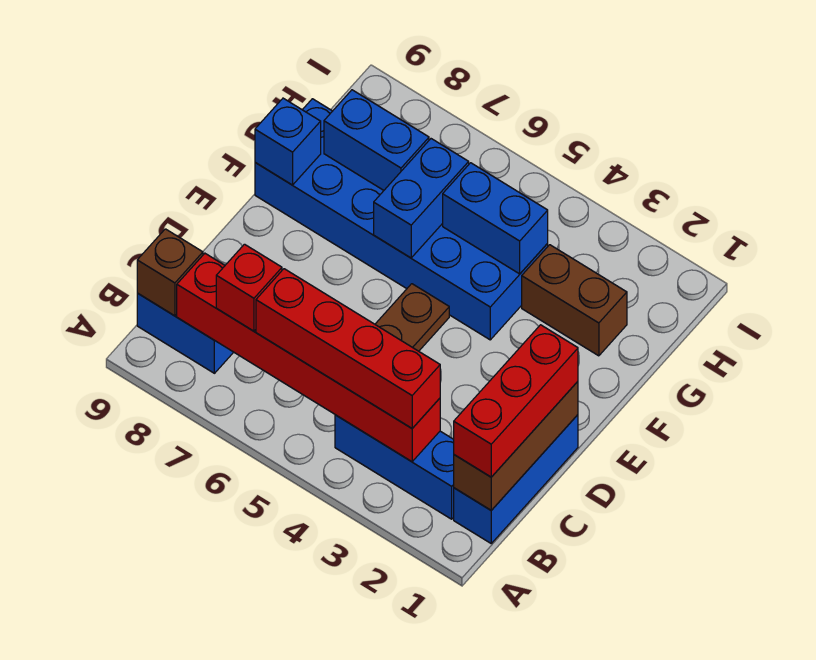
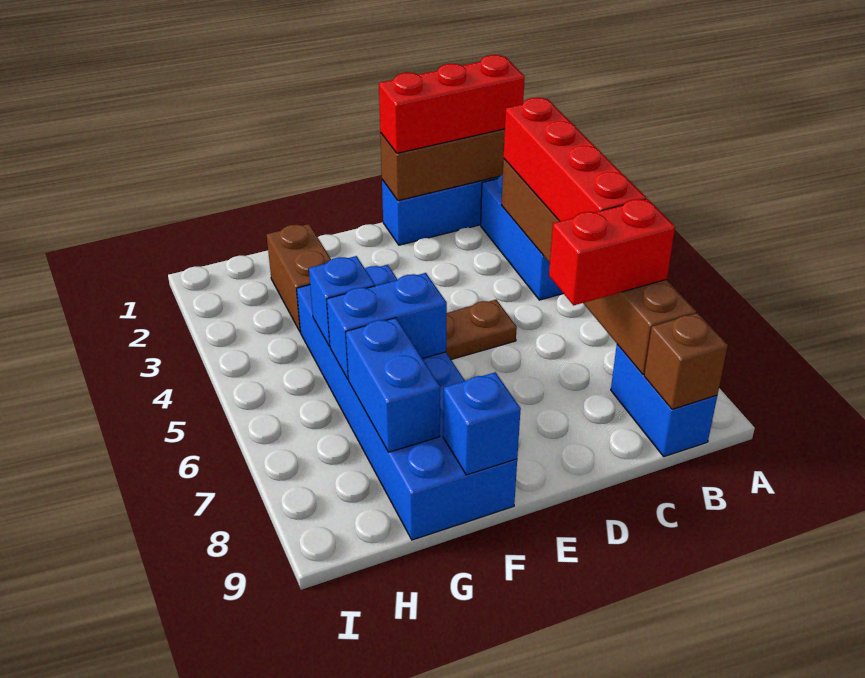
red brick B3:B8 level 2 -> brown brick B3:B8 level 2
red brick B7 level 3 -> red brick B7:C7 level 3
blue brick G4:G5 level 2 -> blue brick G5 level 2

